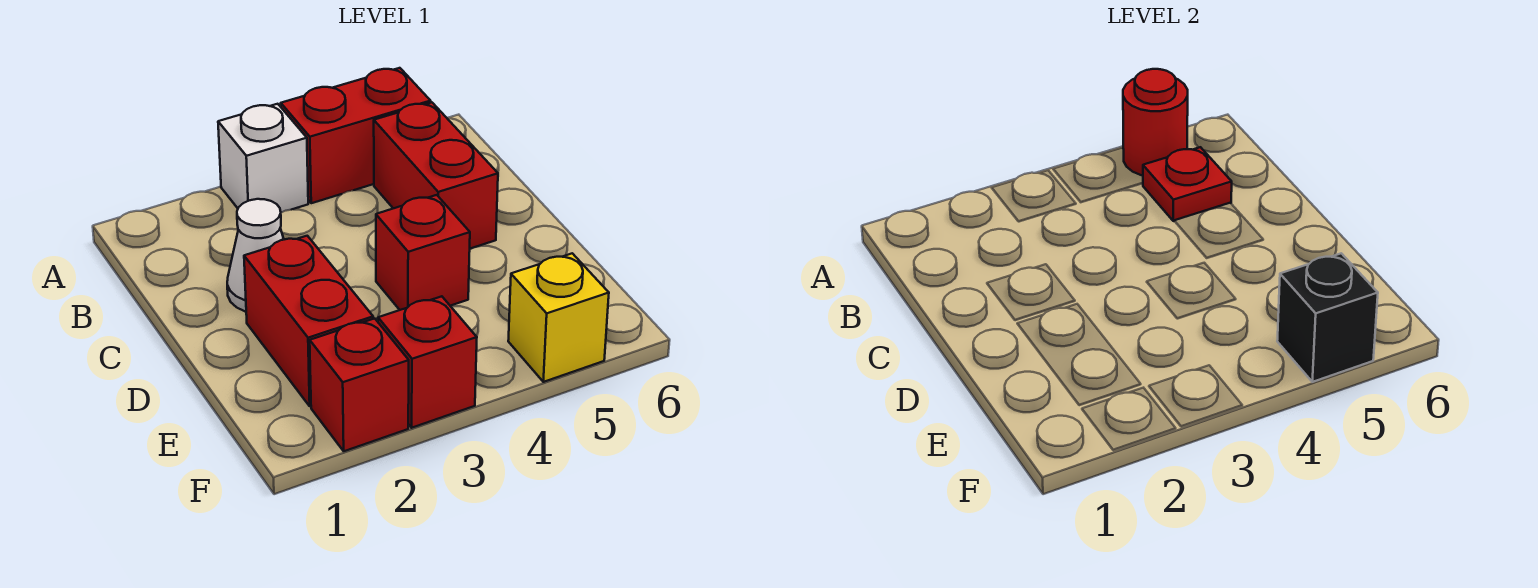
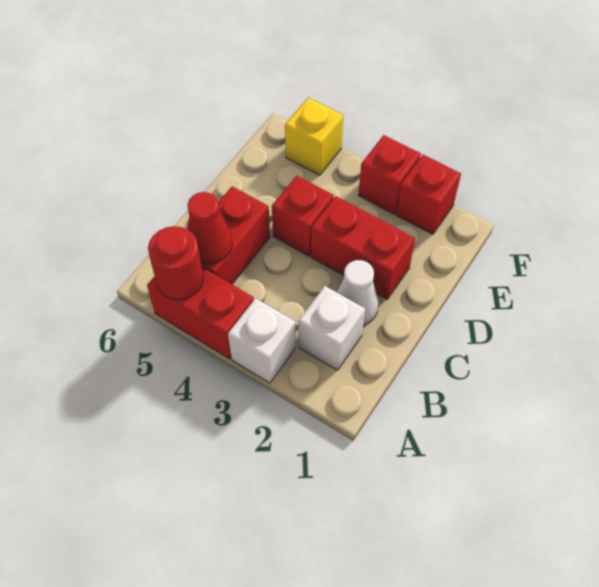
none -> white brick B2 level 1
red plate B5 level 2 -> red cone B5 level 2
red brick D2:E2 level 1 -> red brick D2:D3 level 1
black brick F5 level 2 -> none

